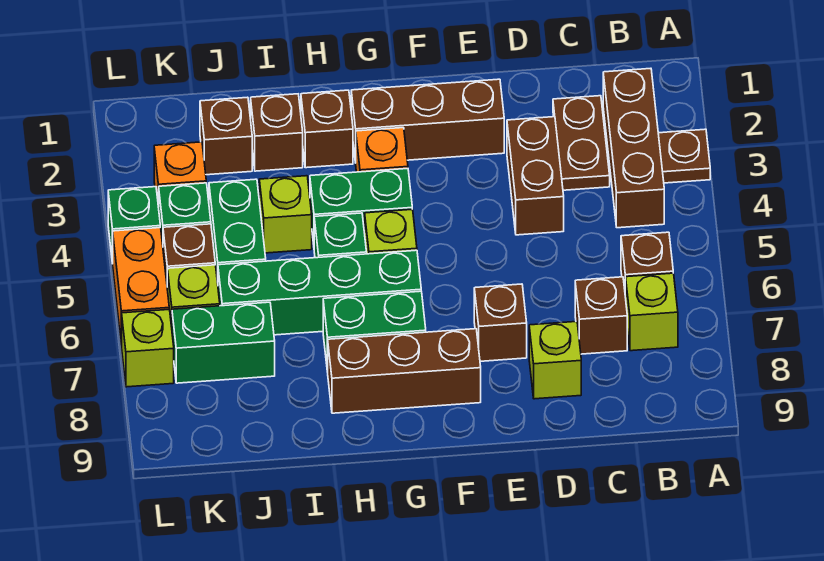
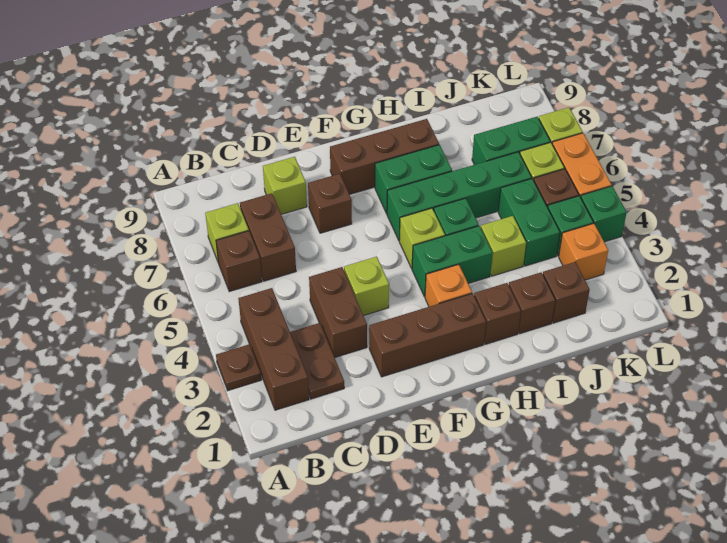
brown brick C7 level 1 -> brown brick C6:C7 level 1
none -> lime brick E4 level 1

